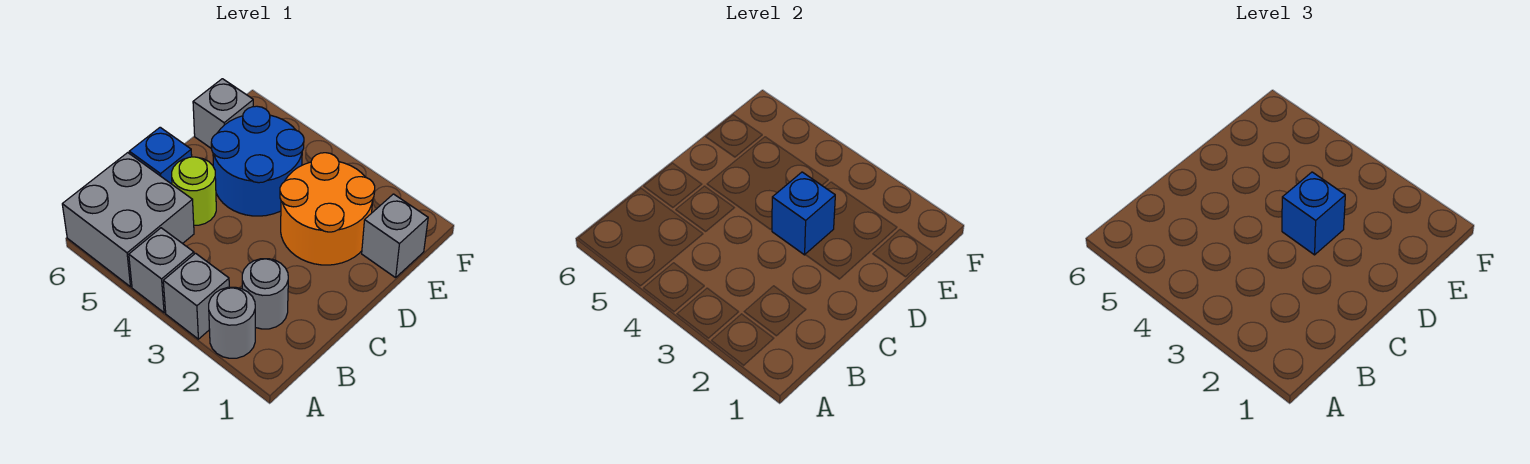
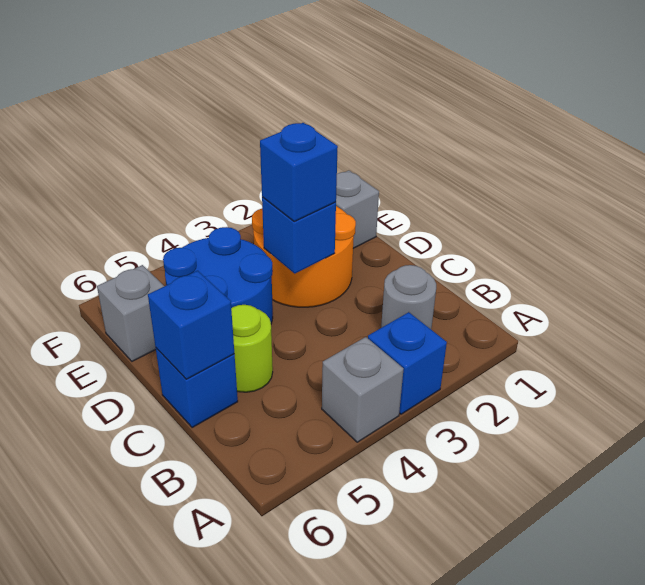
grey round brick A2 level 1 -> none
grey brick A3 level 1 -> blue brick A3 level 1
grey brick A5:B6 level 1 -> none
none -> blue brick C6 level 2

